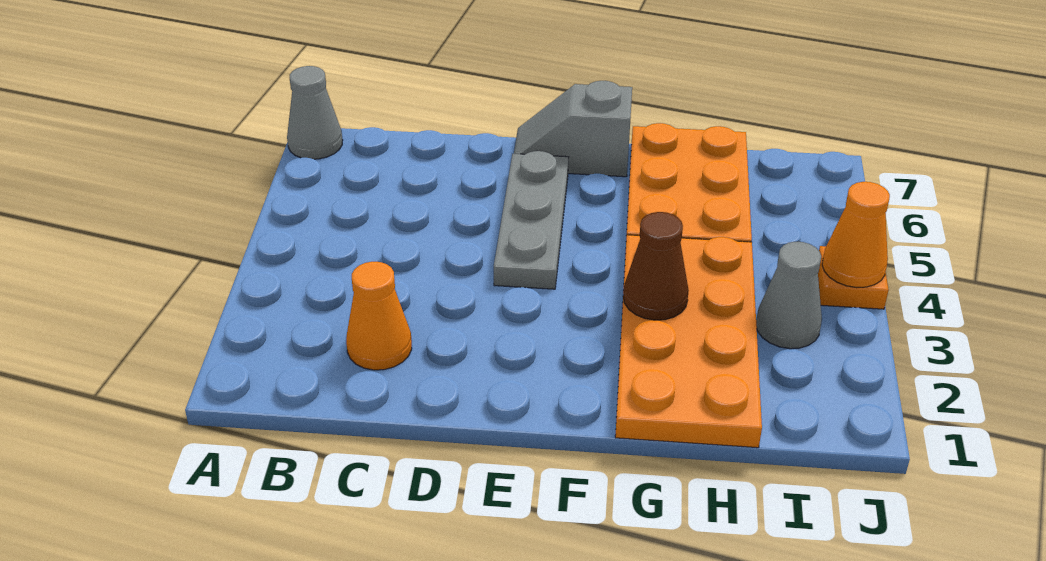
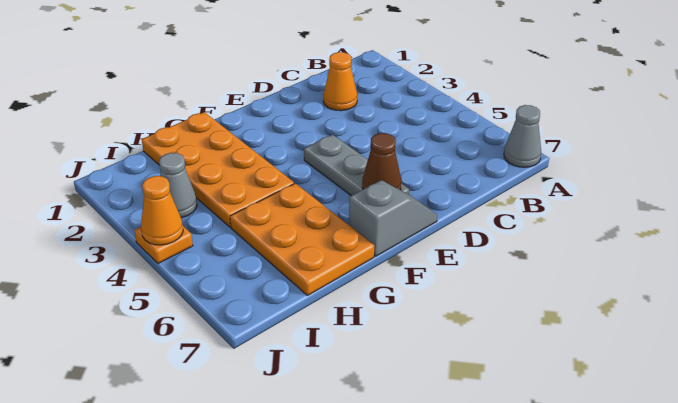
brown cone G3 level 2 -> brown cone E6 level 2

